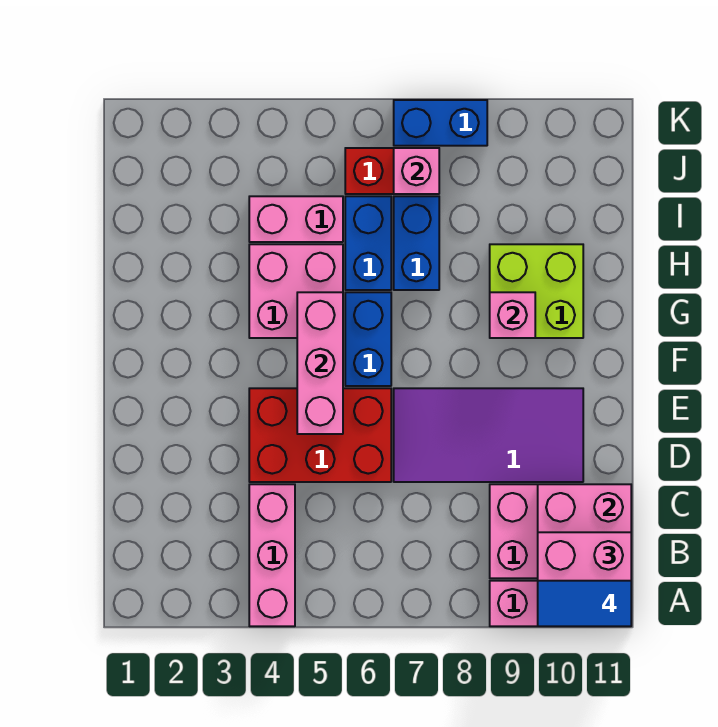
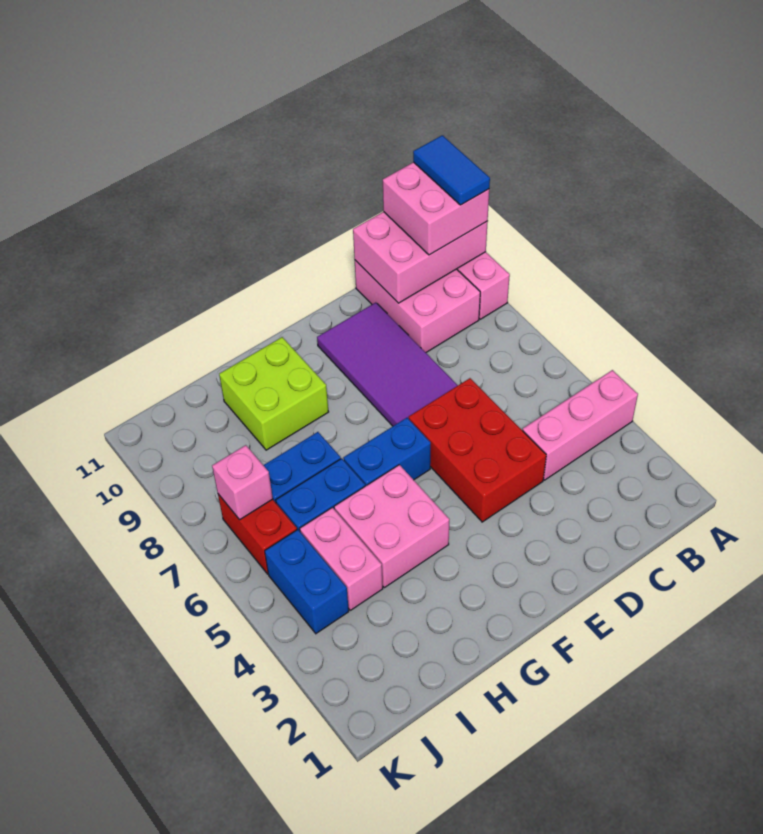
pink brick E5:G5 level 2 -> none
pink brick G9 level 2 -> none
blue brick K7:K8 level 1 -> blue brick J4:J5 level 1

